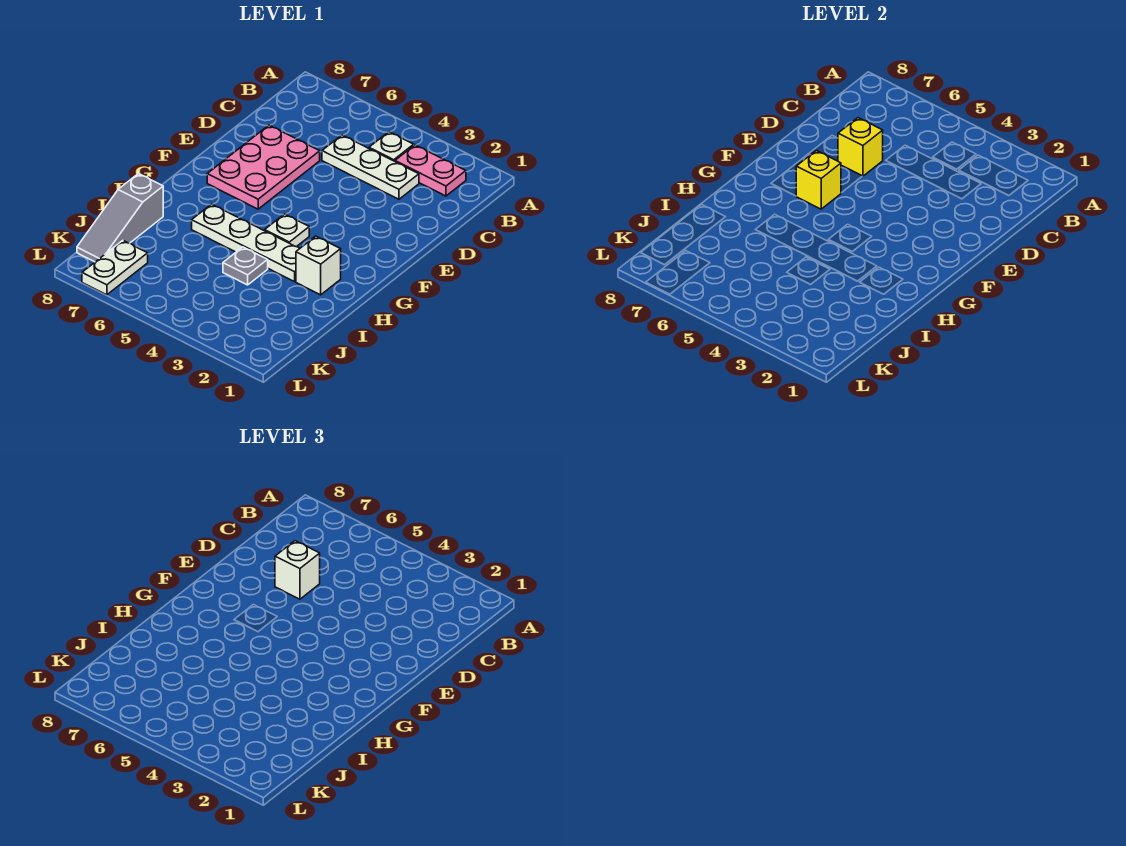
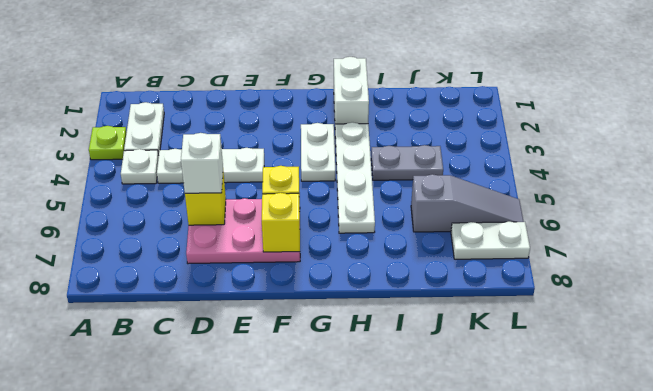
none -> lime plate A3 level 1
pink plate B2:B3 level 1 -> white plate B2:B3 level 1
white plate C3:C5 level 1 -> white plate C4:E4 level 1
none -> yellow brick F7 level 2
white plate G4 level 1 -> white plate G3:G4 level 1
white brick H2 level 1 -> white brick H1:H2 level 1
grey plate I4 level 1 -> grey plate I4:J4 level 1
grey slope I8:K8 level 1 top I -> grey slope J6:L6 level 1 top J

